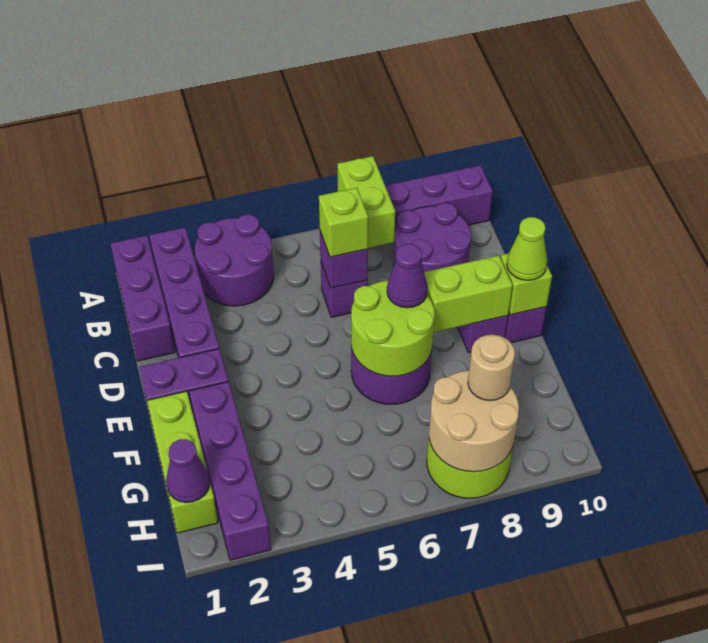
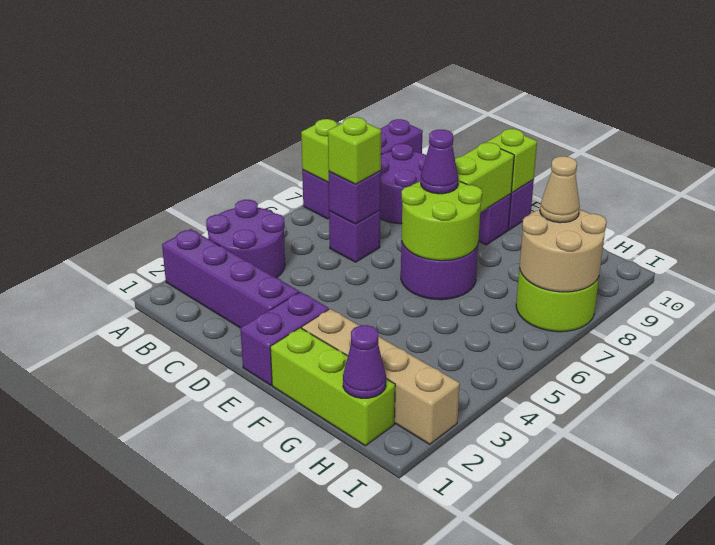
purple brick A1:C1 level 1 -> none
lime cone E10 level 3 -> none
purple brick F2:I2 level 1 -> tan brick F2:I2 level 1
tan round brick H8 level 3 -> tan cone H8 level 3

